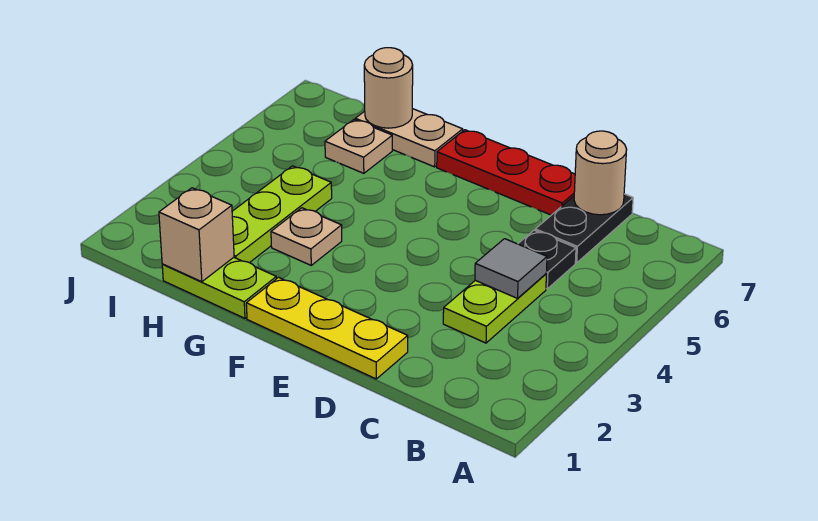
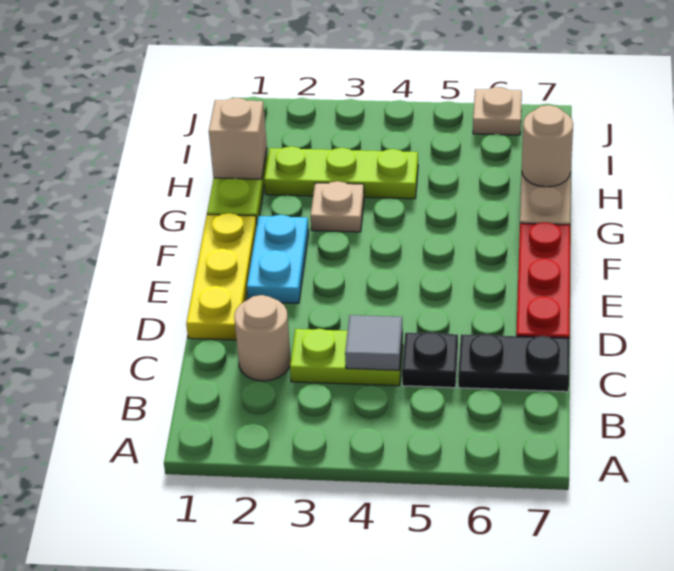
tan round brick C7 level 2 -> tan round brick C2 level 1
none -> cyan plate E2:F2 level 1
tan plate H6 level 1 -> tan plate J6 level 1

